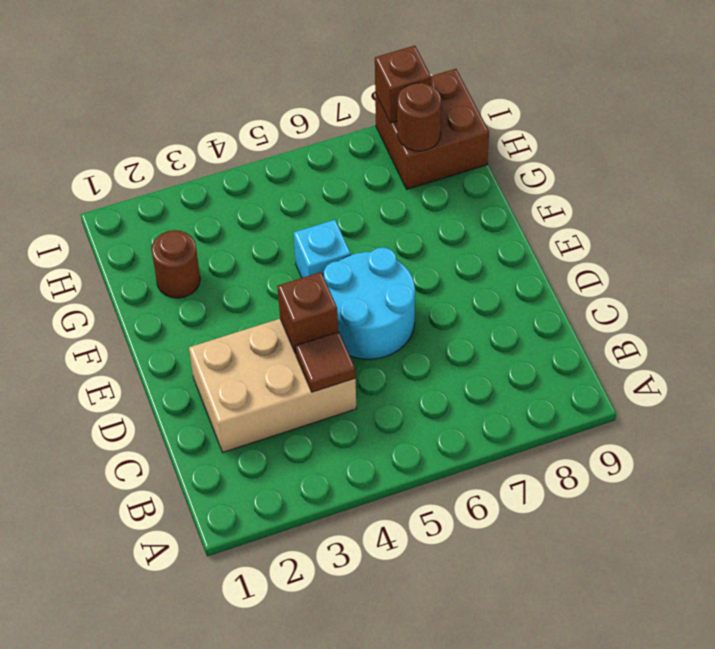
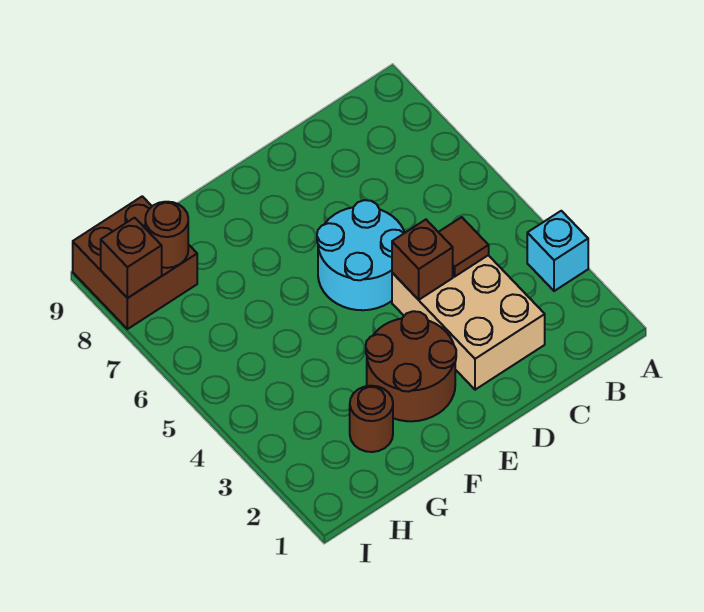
none -> brown round brick E2:F3 level 1
cyan brick F5 level 1 -> cyan brick A3 level 1

